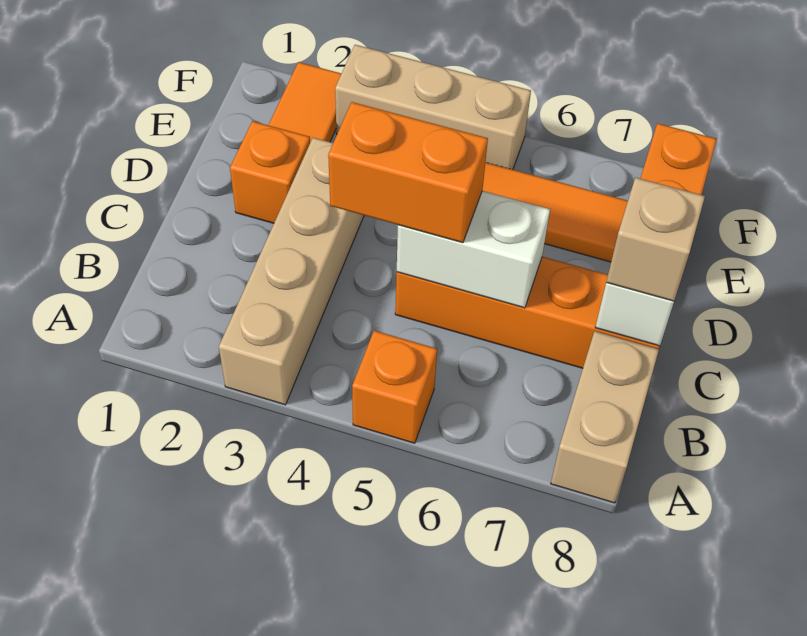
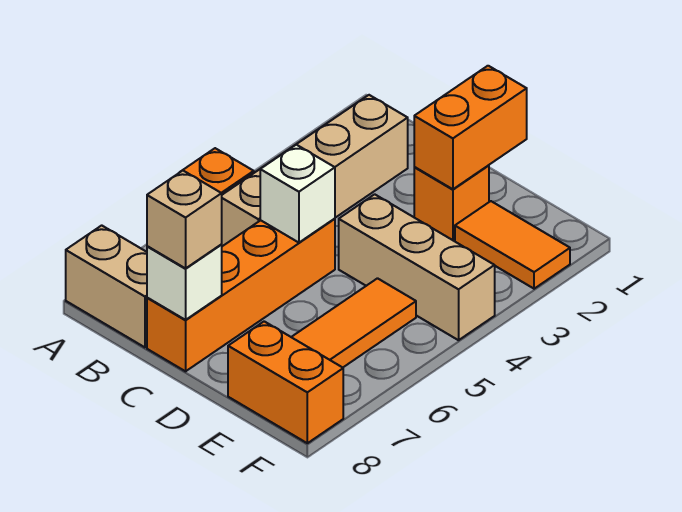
tan brick A3:D3 level 1 -> tan brick B2:B5 level 1
orange brick C4:C5 level 3 -> orange brick D1:D2 level 2
white brick C5:C6 level 2 -> white brick C5 level 2
tan brick F3:F5 level 1 -> tan brick D4:F4 level 1

